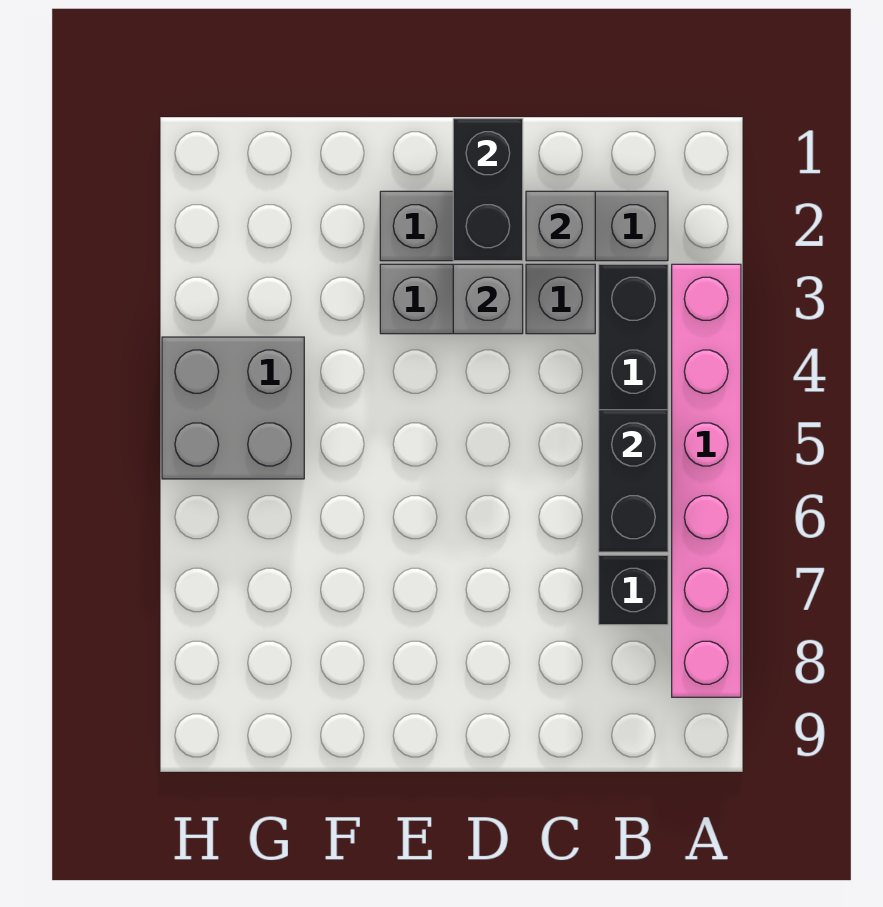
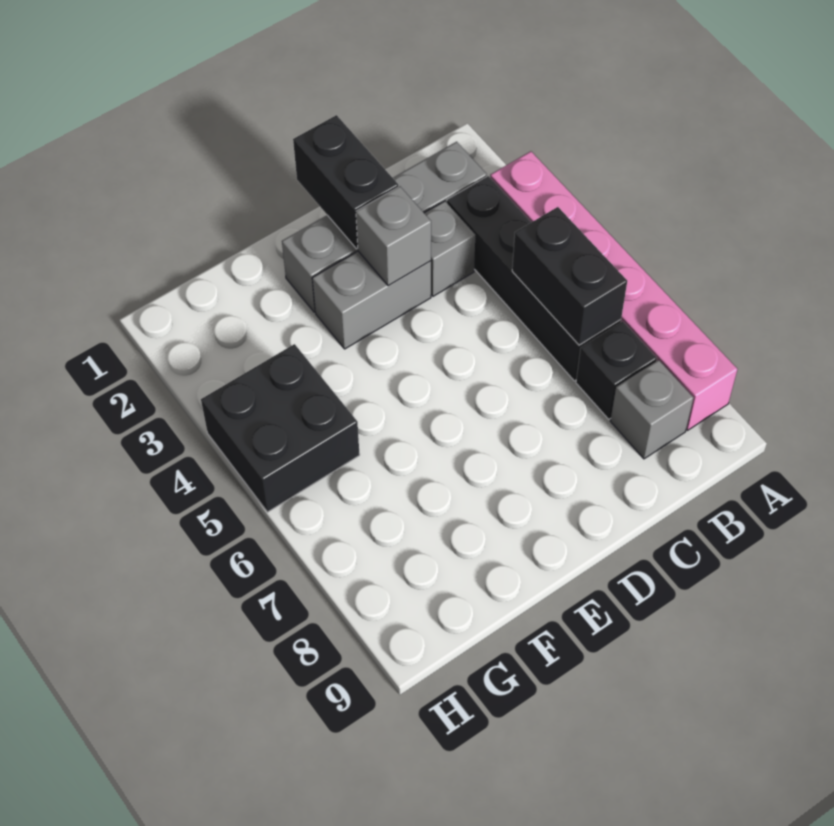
grey brick C2 level 2 -> grey brick B8 level 1
grey brick G4:H5 level 1 -> black brick G4:H5 level 1

